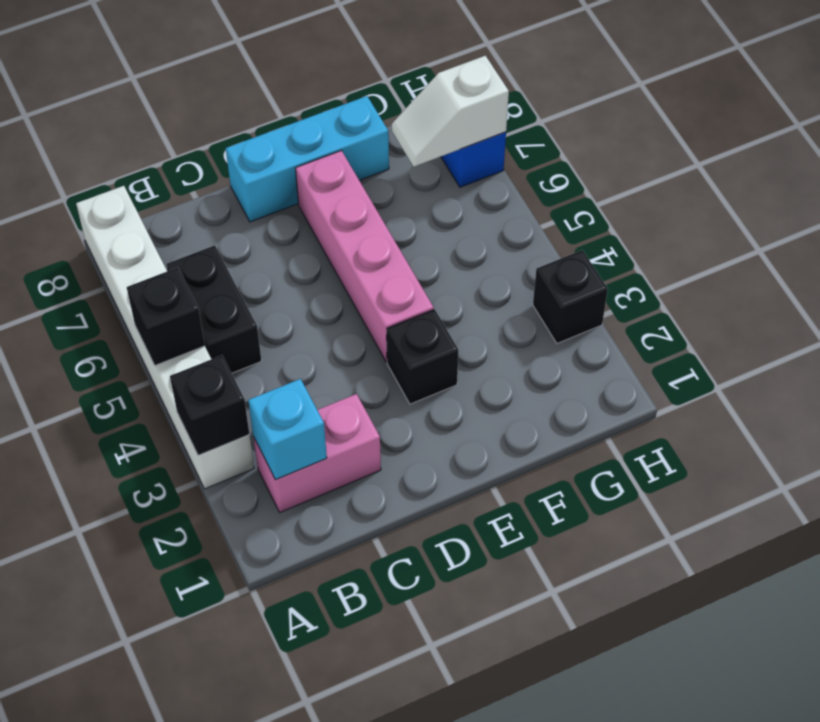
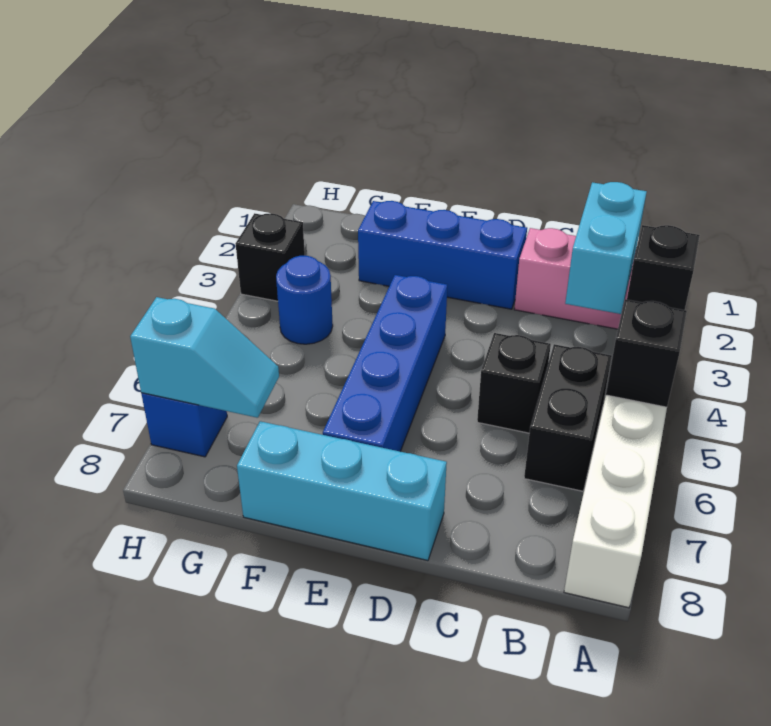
cyan brick B2 level 2 -> cyan brick B2:B3 level 2
none -> blue brick D2:F2 level 1
black brick E3 level 1 -> black brick C5 level 1
pink brick E4:E7 level 1 -> blue brick E4:E7 level 1
none -> blue round brick G4 level 1
white slope G7:H7 level 2 top H -> cyan slope G7:H7 level 2 top H

